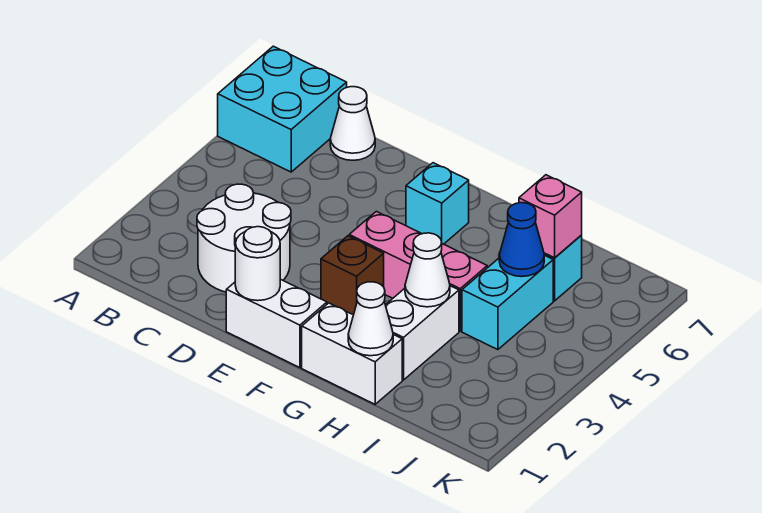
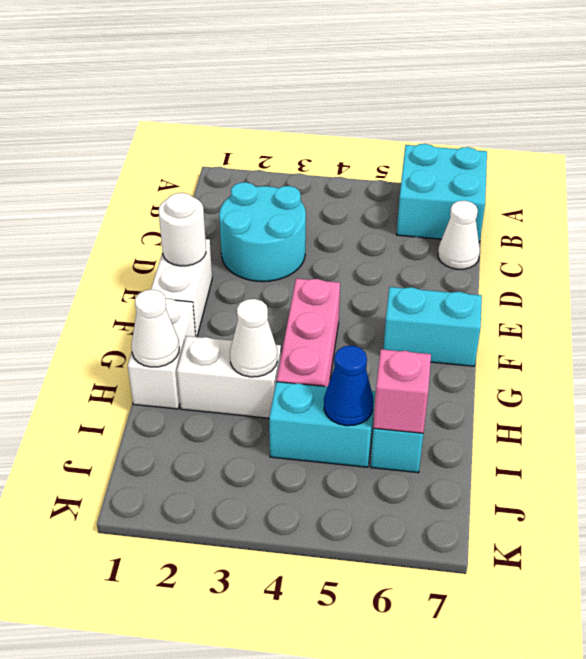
white round brick C2:D3 level 1 -> cyan round brick C2:D3 level 1
brown brick F3 level 1 -> none
cyan brick F6 level 1 -> cyan brick F6:F7 level 1

